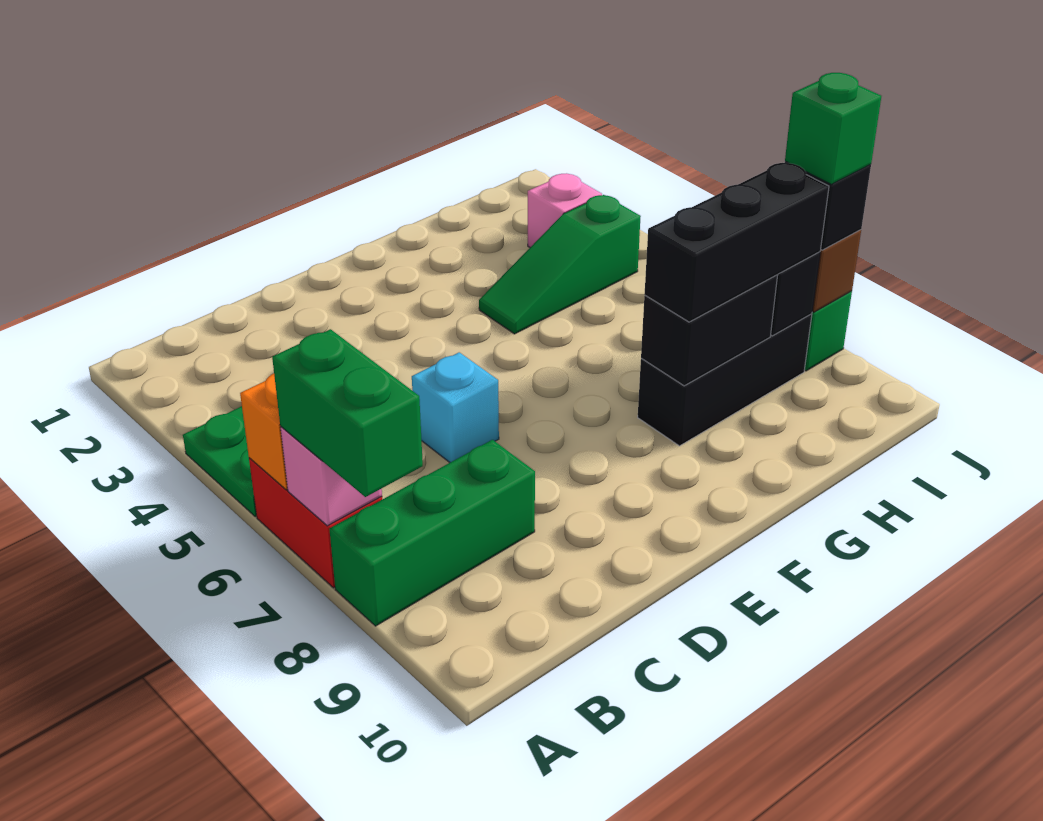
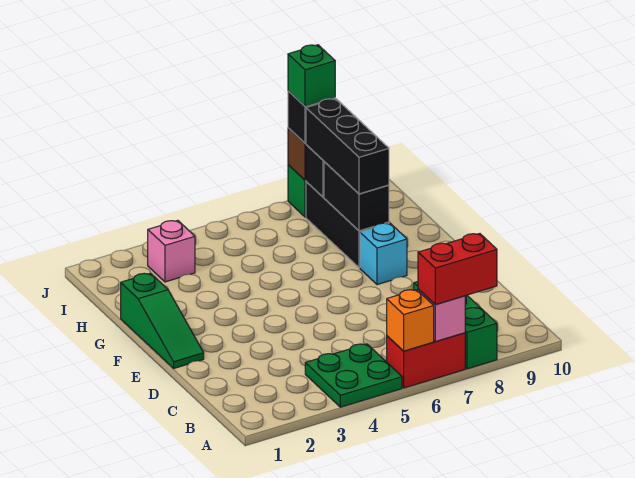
green brick A7:A8 level 3 -> red brick A7:A8 level 3
cyan brick D6 level 1 -> cyan brick F8 level 1
green slope G4:I4 level 1 top I -> green slope E1:G1 level 1 top G

